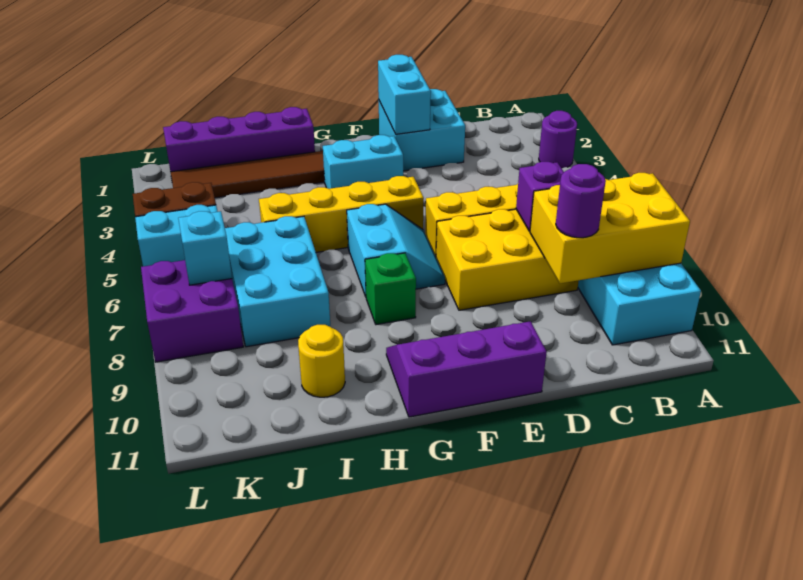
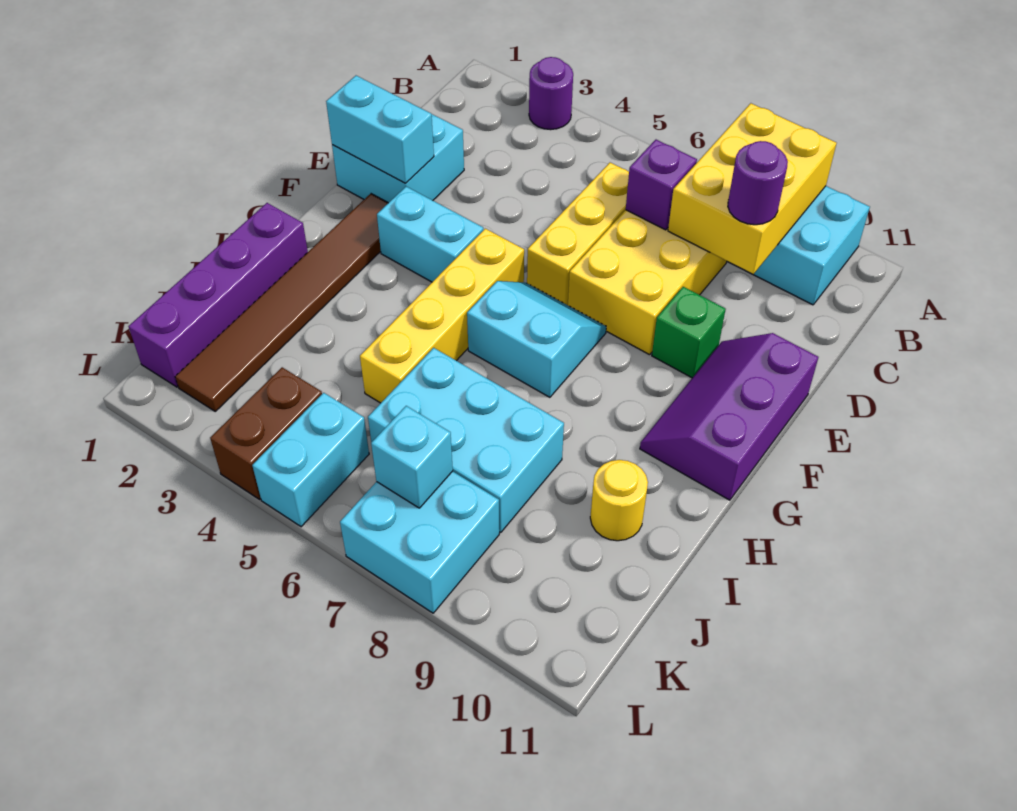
cyan brick F3:G3 level 1 -> cyan brick F3:F4 level 1
green brick G8 level 1 -> green brick E9 level 1
purple brick K7:L8 level 1 -> cyan brick K7:L8 level 1

